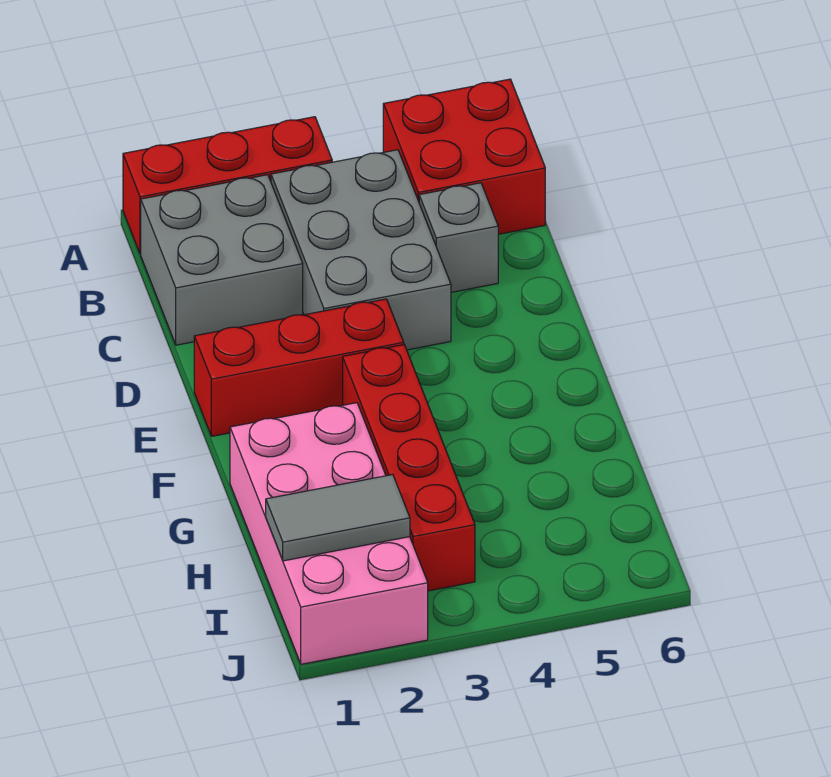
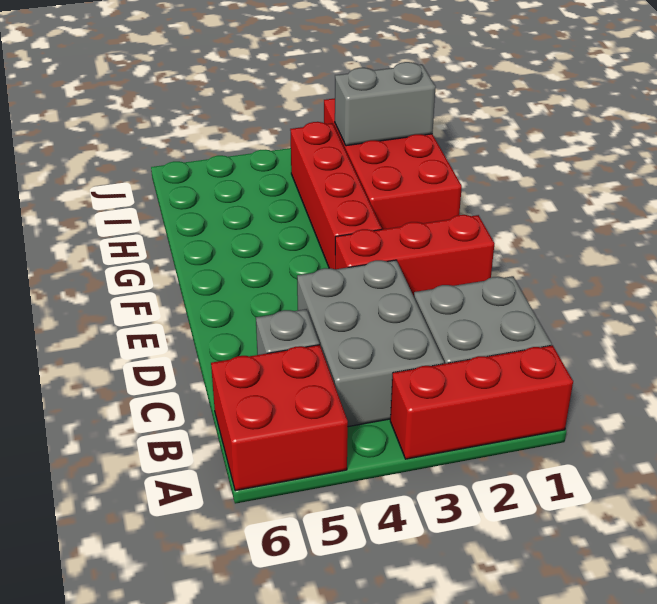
pink brick G1:J2 level 1 -> red brick G1:J2 level 1
grey tile I1:I2 level 2 -> grey brick I1:I2 level 2

